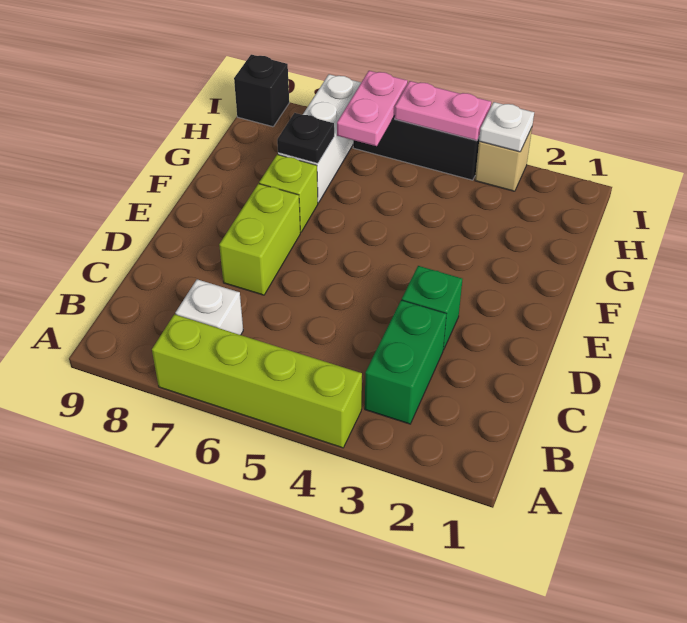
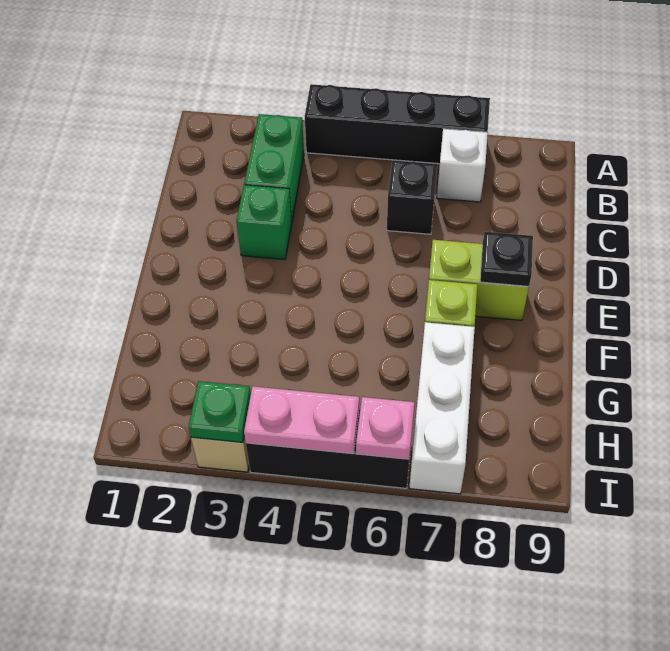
lime brick A4:A7 level 1 -> black brick A4:A7 level 1
lime brick D7:E7 level 1 -> lime brick E7:E8 level 1
black plate G7 level 2 -> black plate E8 level 2
pink plate H6:I6 level 2 -> pink plate I6 level 2
white plate I3 level 2 -> green plate I3 level 2
black brick I9 level 1 -> black brick C6 level 1

